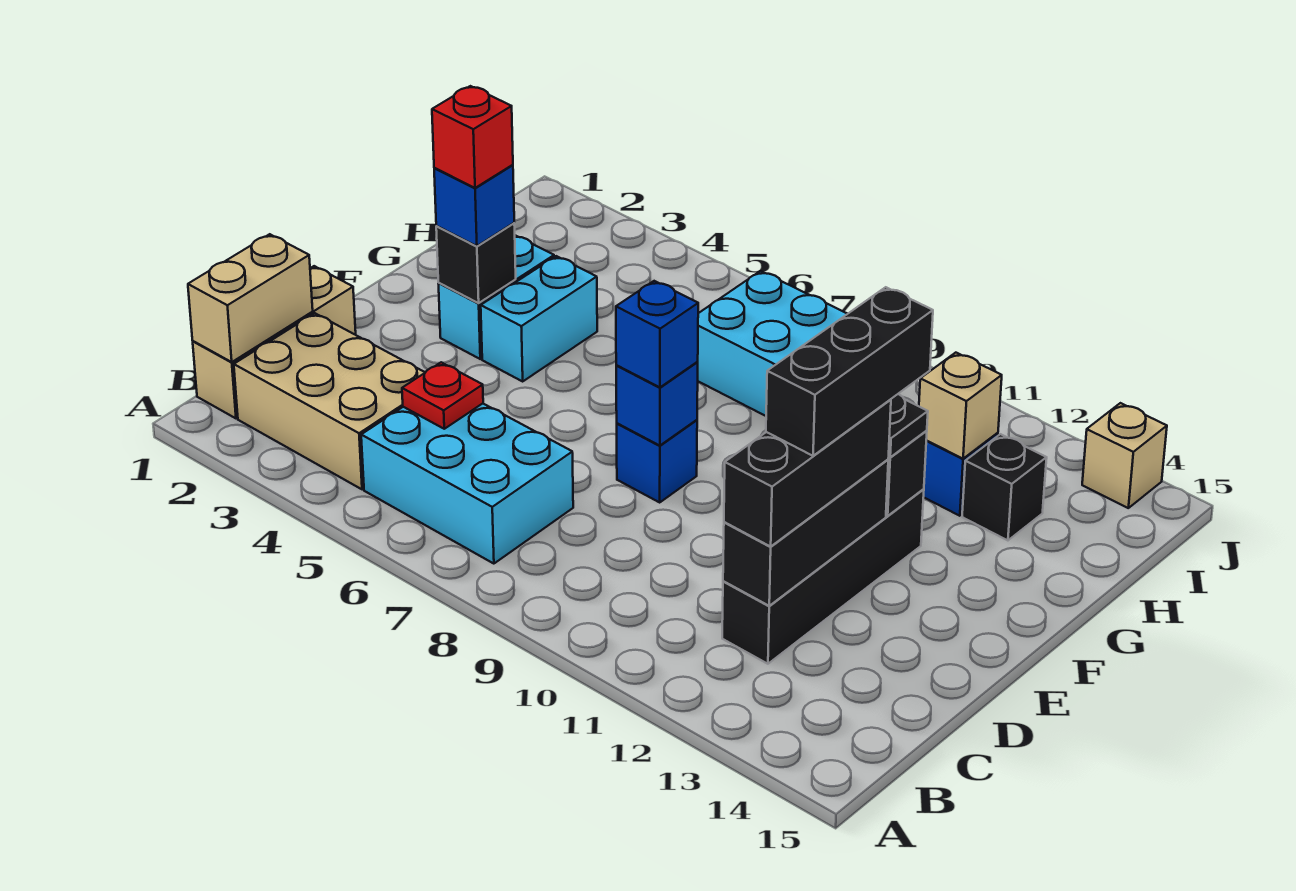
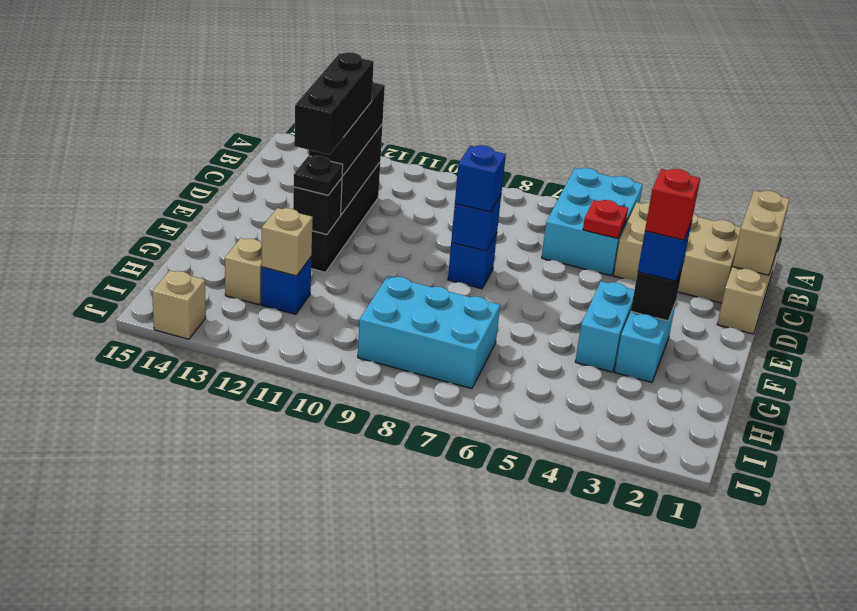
cyan brick B5:C7 level 1 -> cyan brick A5:C6 level 1
black brick H13 level 1 -> tan brick H13 level 1

